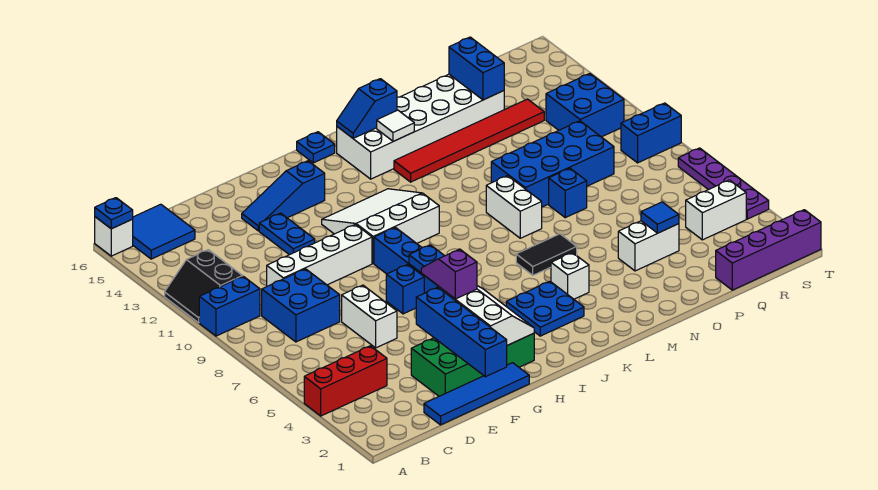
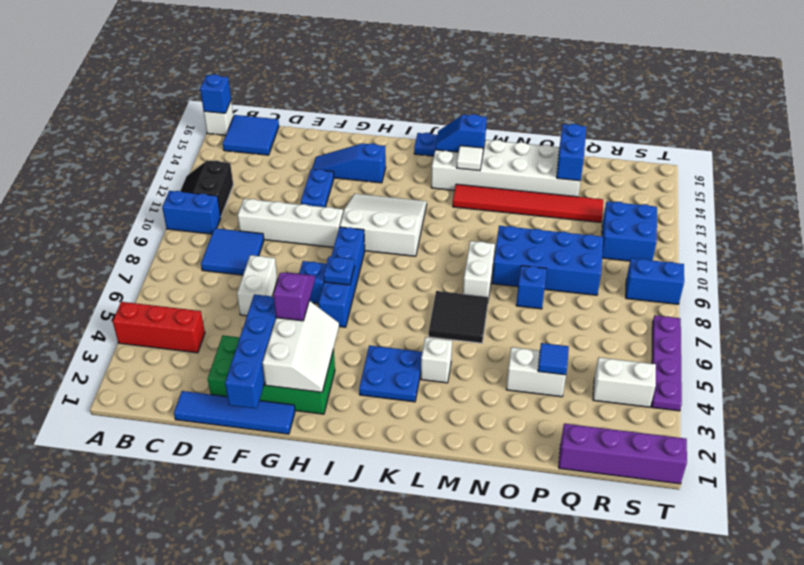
blue plate A16 level 2 -> blue brick A16 level 2
blue brick C8:D9 level 1 -> blue tile C8:D9 level 1
black tile L6:M6 level 1 -> black tile L6:M7 level 1

